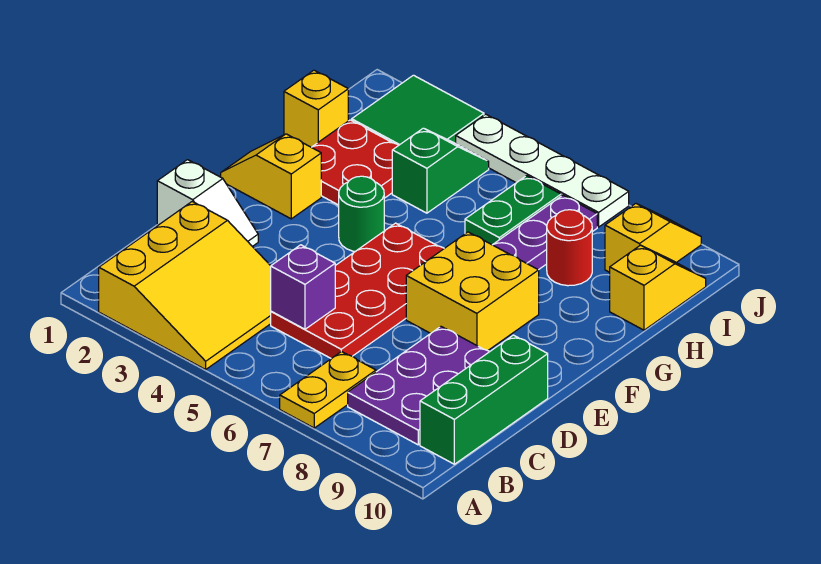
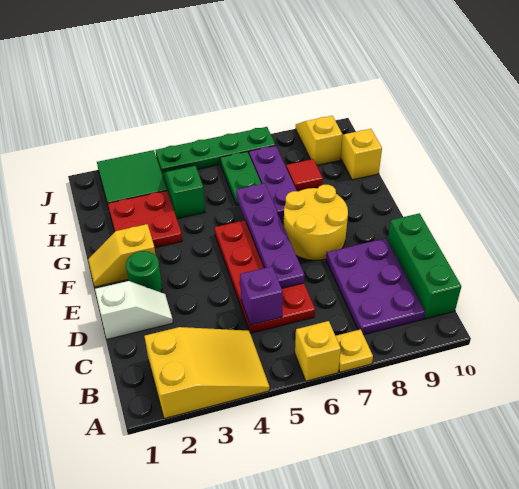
yellow slope A2:C4 level 1 top 2 -> yellow slope A2:B4 level 1 top 2
yellow plate A7:B7 level 1 -> yellow plate A7 level 1
none -> purple plate D6:G6 level 2
yellow brick E7:F8 level 1 -> yellow round brick E7:F8 level 1
green round brick F4 level 1 -> green round brick E2 level 1
yellow brick H1 level 1 -> yellow brick A6 level 1
red round brick H8 level 1 -> red tile H8 level 1
white plate J4:J7 level 1 -> green plate J4:J7 level 1

